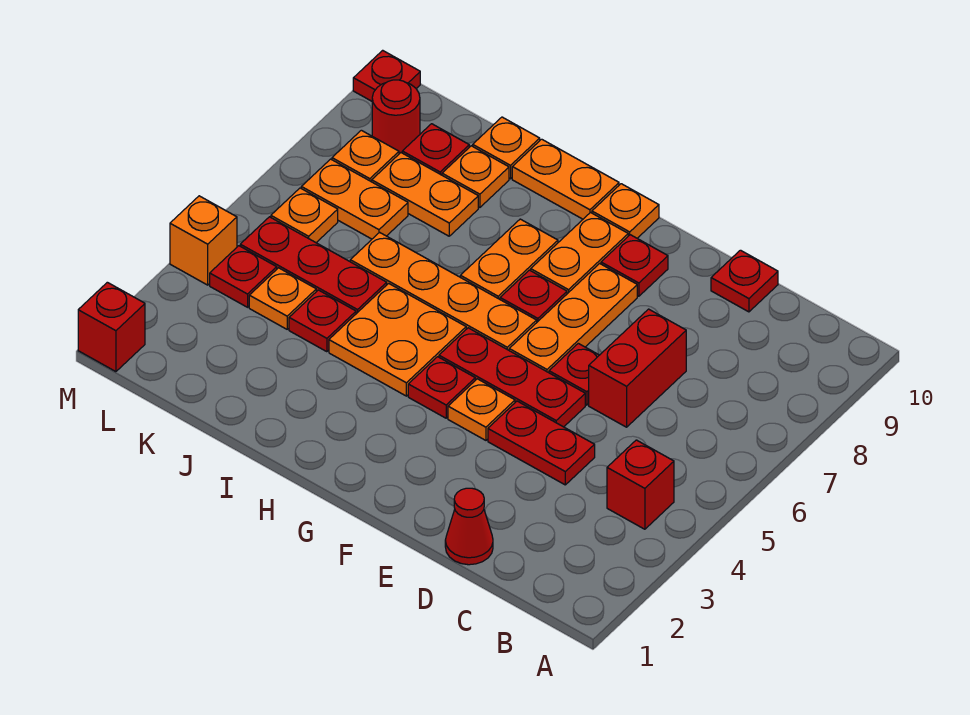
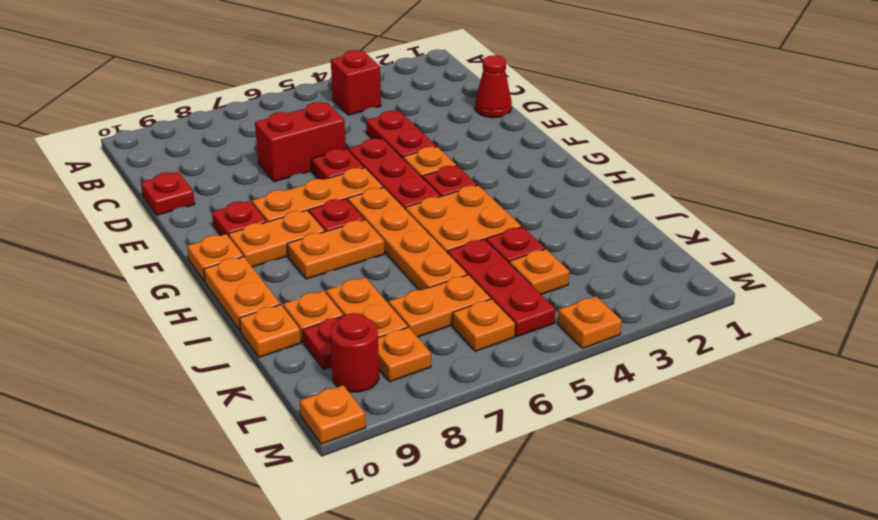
orange plate K7:L7 level 1 -> orange plate K6:K7 level 1
red plate L4 level 1 -> none
red brick M1 level 1 -> none
orange brick M4 level 1 -> orange plate M4 level 1
red plate M10 level 1 -> orange plate M10 level 1

